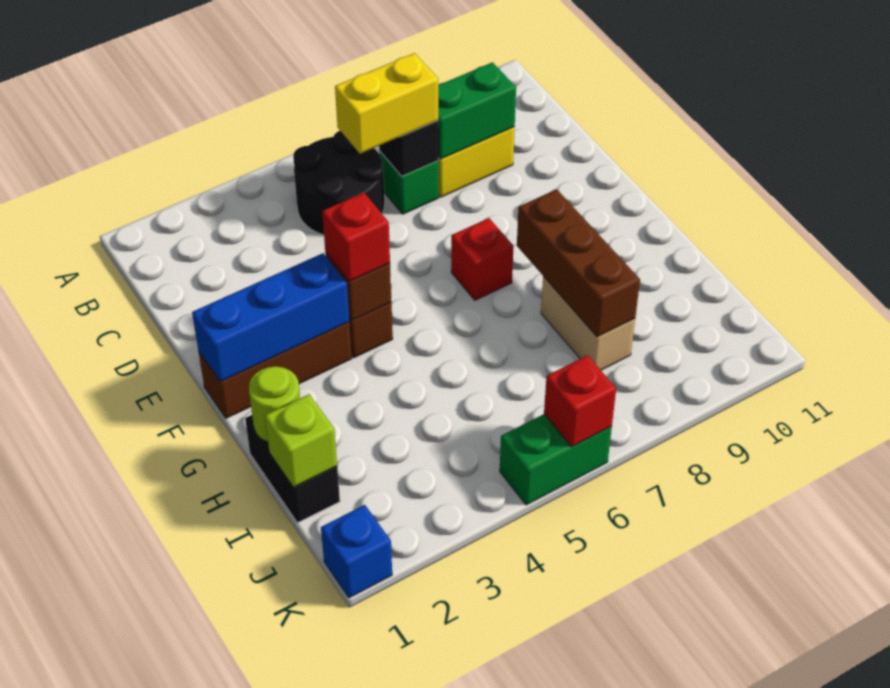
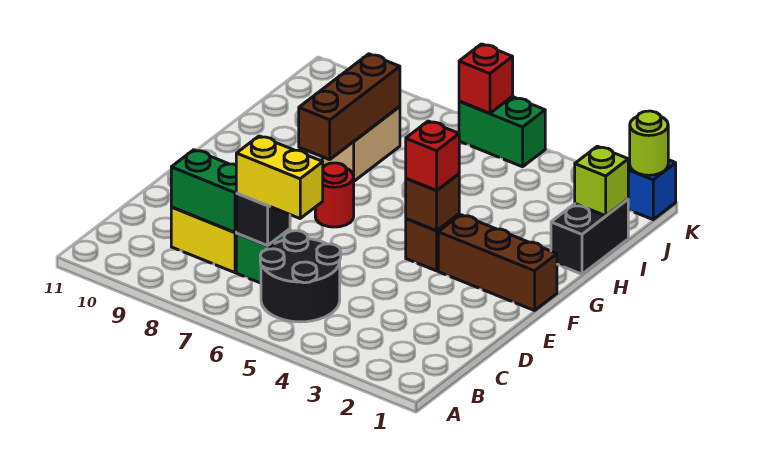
blue brick F1:F3 level 2 -> none
red brick F7 level 1 -> red round brick F7 level 1
lime round brick H1 level 2 -> lime round brick K1 level 2

